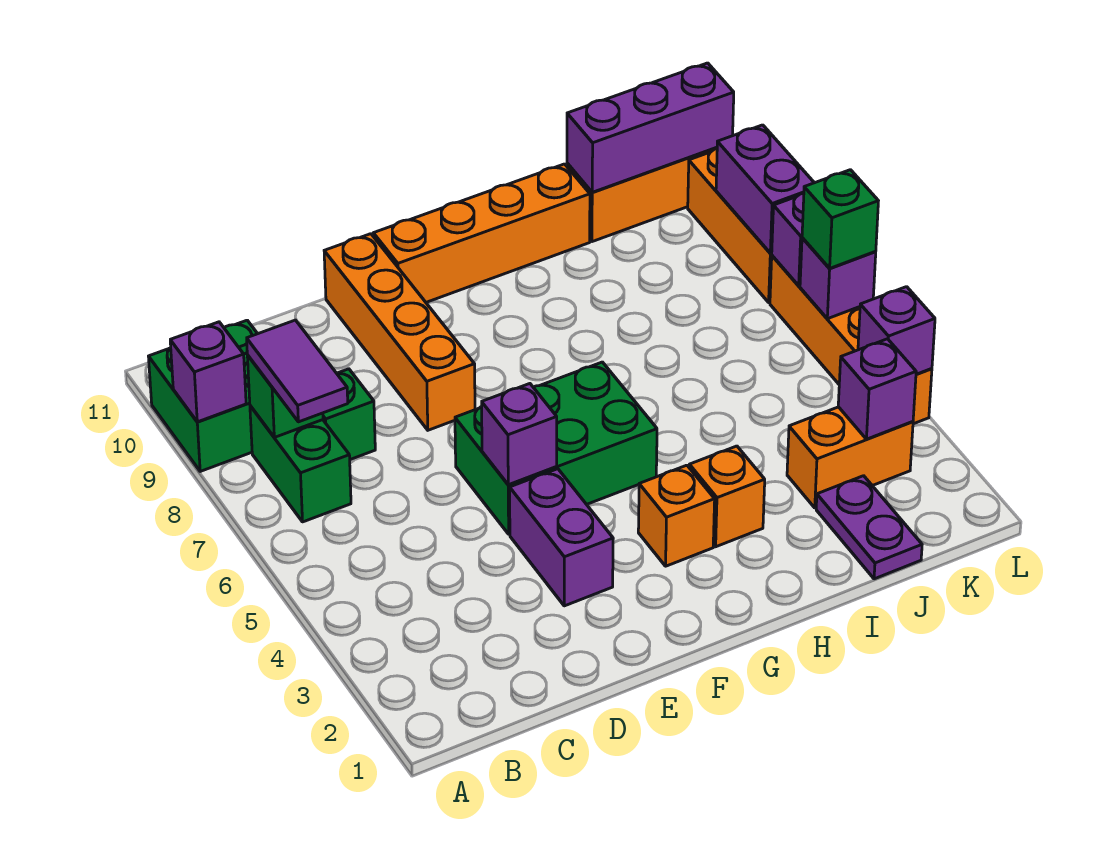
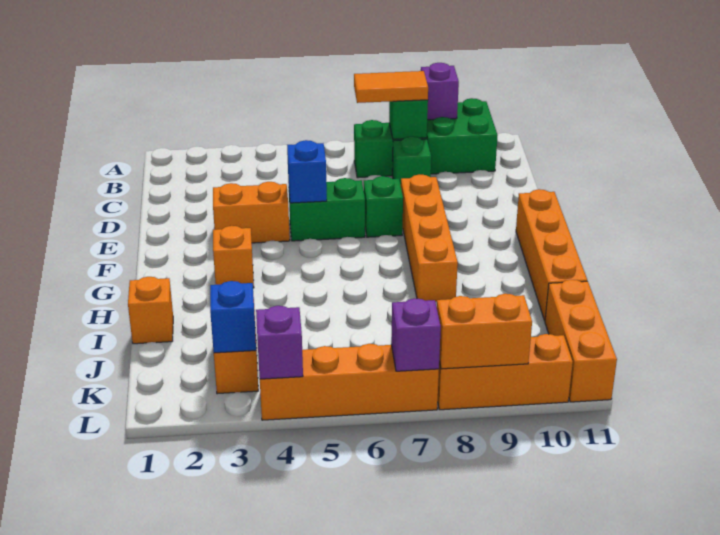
purple tile B7:B8 level 3 -> orange tile B7:B8 level 3
purple brick E3:E4 level 1 -> orange brick E3:E4 level 1
green brick E5:G6 level 1 -> green brick E5:E6 level 1
purple brick E5 level 2 -> blue brick E5 level 2
orange brick E8:E11 level 1 -> orange brick E8:H8 level 1
orange brick H3 level 1 -> orange brick I1 level 1
purple plate J1:J2 level 1 -> none
purple brick J11:L11 level 2 -> none
purple brick K3 level 2 -> blue brick K3 level 2
purple brick L6 level 2 -> none
green brick L6 level 3 -> green brick E7 level 1
purple brick L8:L9 level 2 -> orange brick L8:L9 level 2

